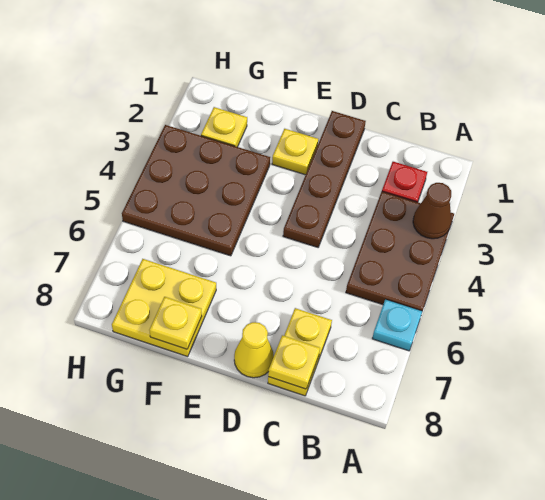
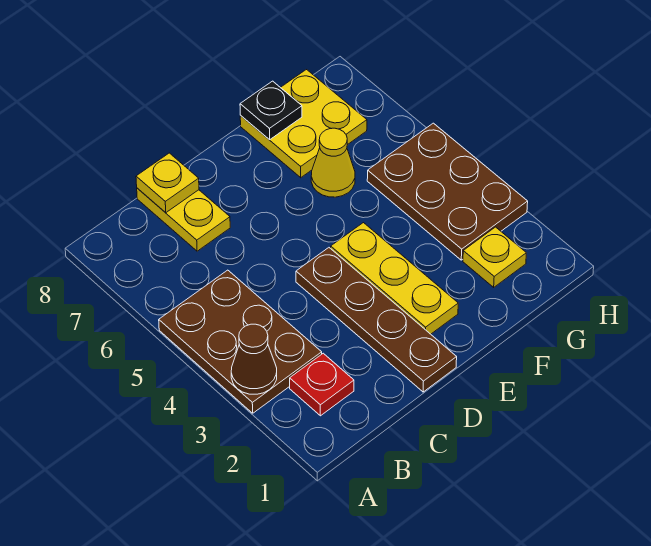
cyan plate A6 level 1 -> none
yellow cone D8 level 1 -> yellow cone F6 level 1
yellow plate E2 level 1 -> yellow plate E2:E4 level 1
brown plate F3:H5 level 1 -> brown plate G3:H5 level 1
yellow plate F8 level 2 -> black plate F8 level 2

